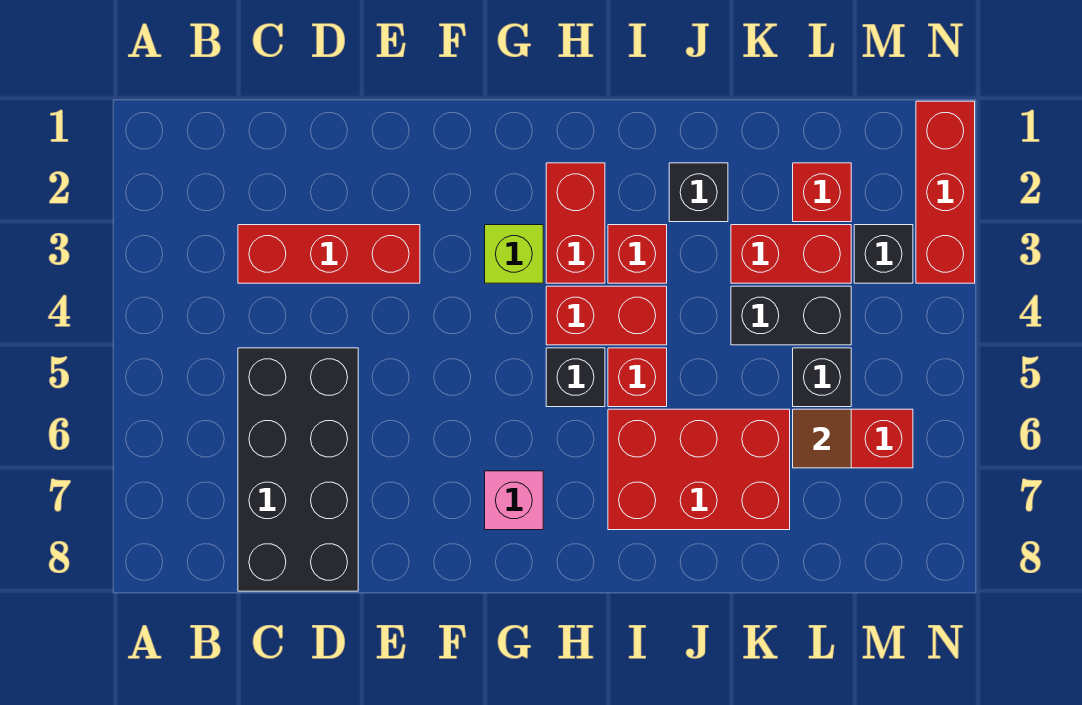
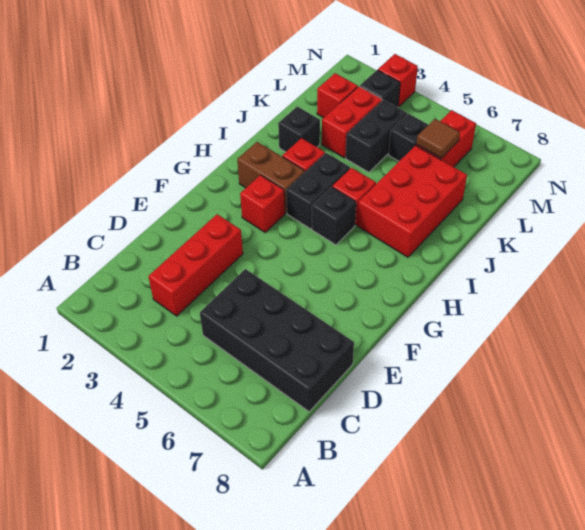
lime brick G3 level 1 -> red brick G3 level 1
pink brick G7 level 1 -> none
red brick H2:H3 level 1 -> brown brick H2:H3 level 1
red brick H4:I4 level 1 -> black brick H4:I4 level 1
red brick N1:N3 level 1 -> red brick N3 level 1

